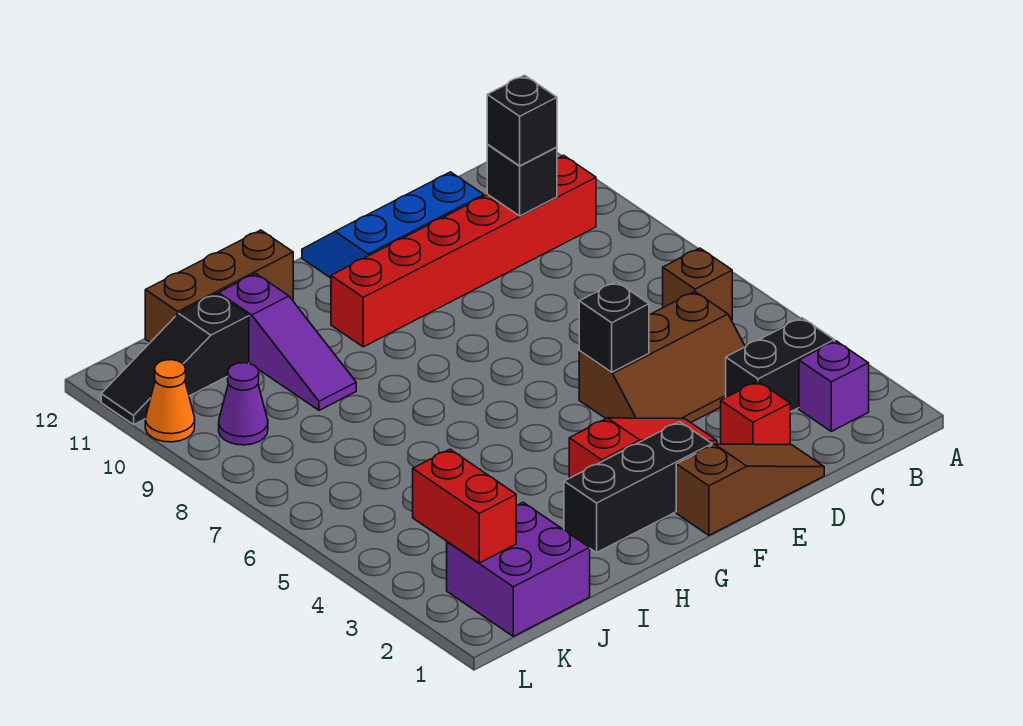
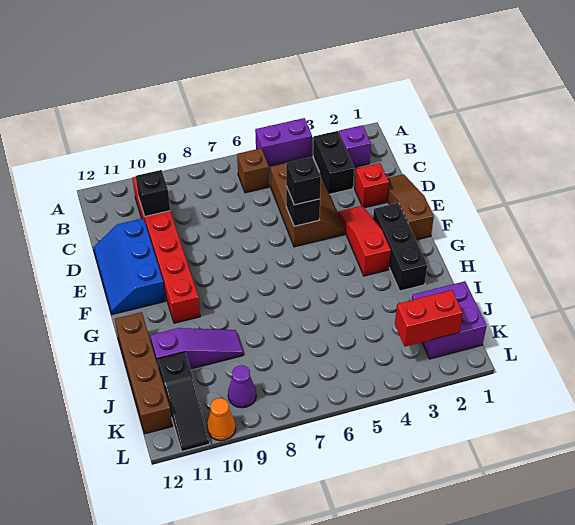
none -> purple brick A4:A5 level 1
black brick C10 level 3 -> black brick E5 level 3
brown brick H12:J12 level 1 -> brown brick H12:K12 level 1

